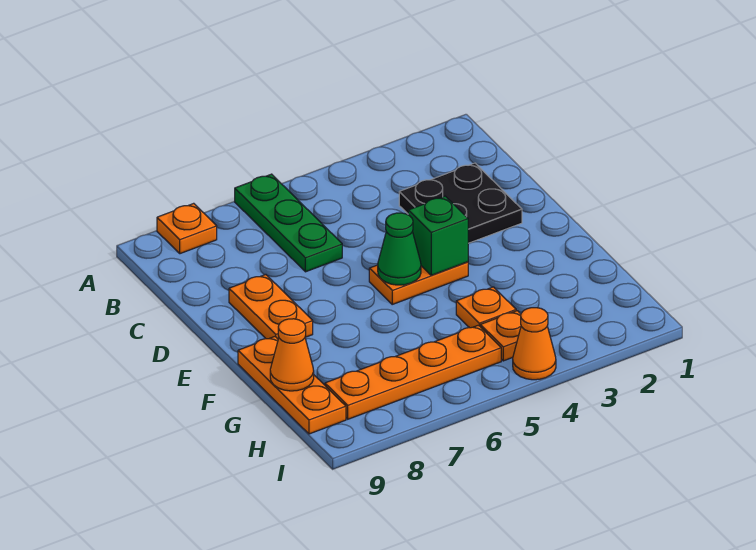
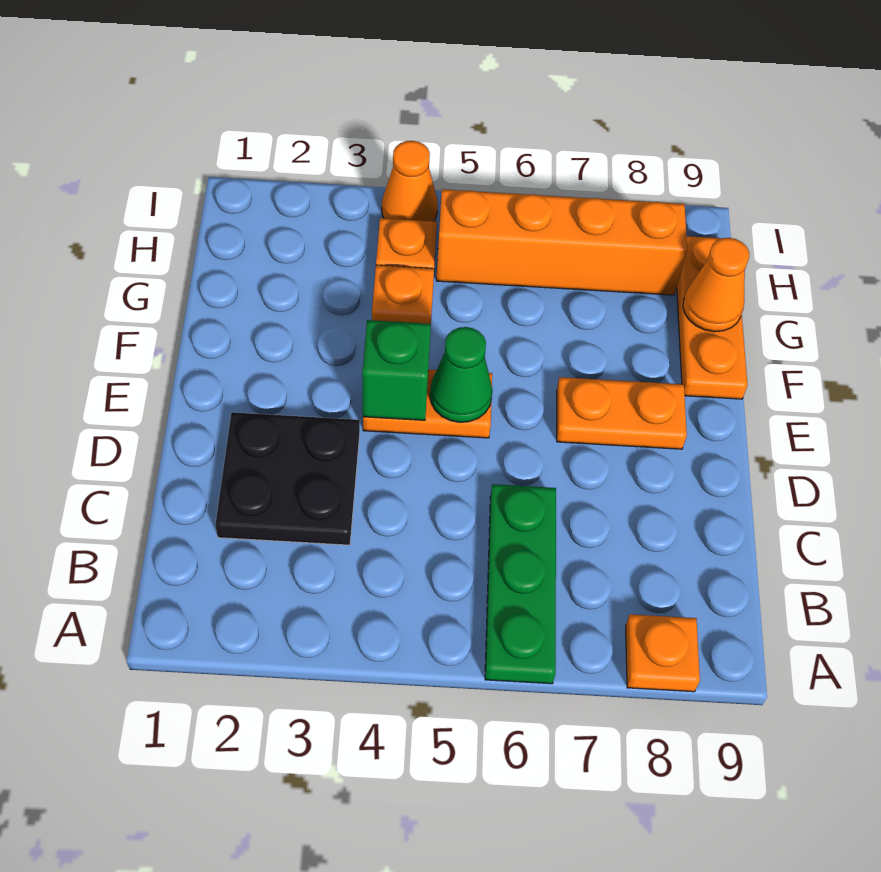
orange plate D8:E8 level 1 -> orange plate E7:E8 level 1
orange plate H5:H8 level 1 -> orange brick H5:H8 level 1

